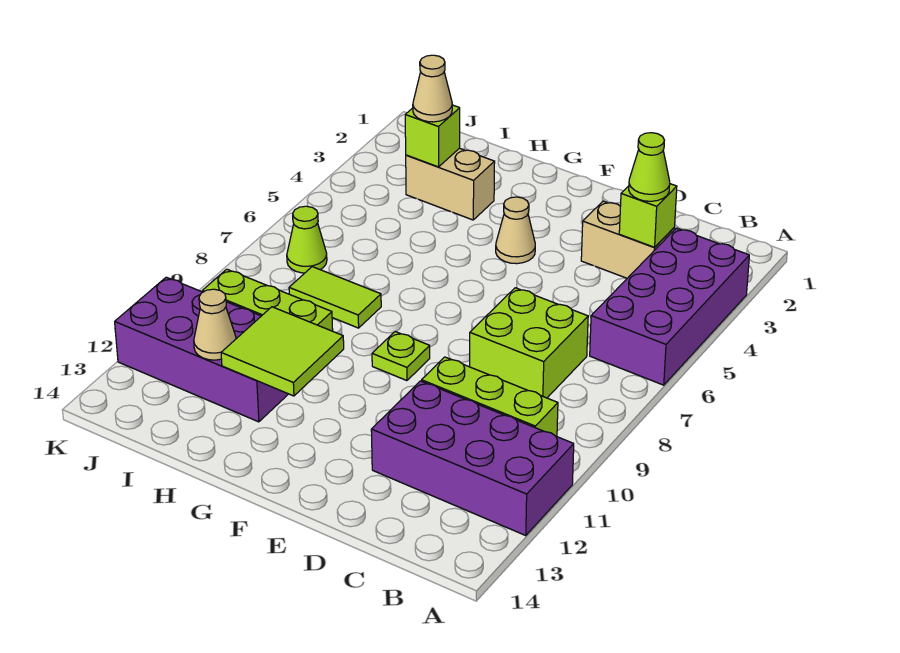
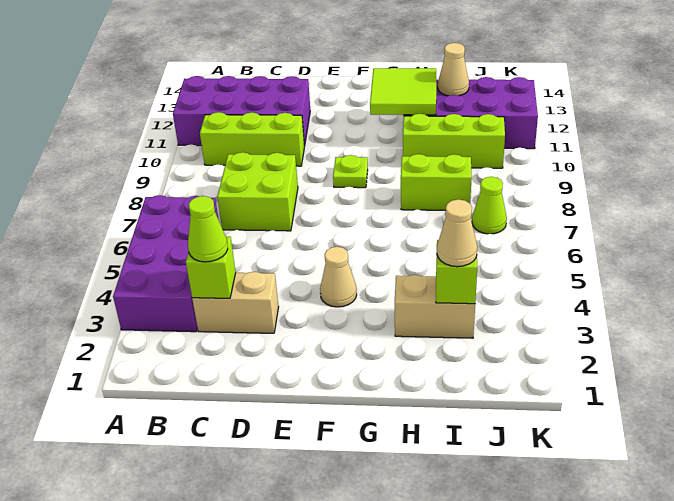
lime tile H8:I8 level 1 -> lime brick H8:I8 level 1

